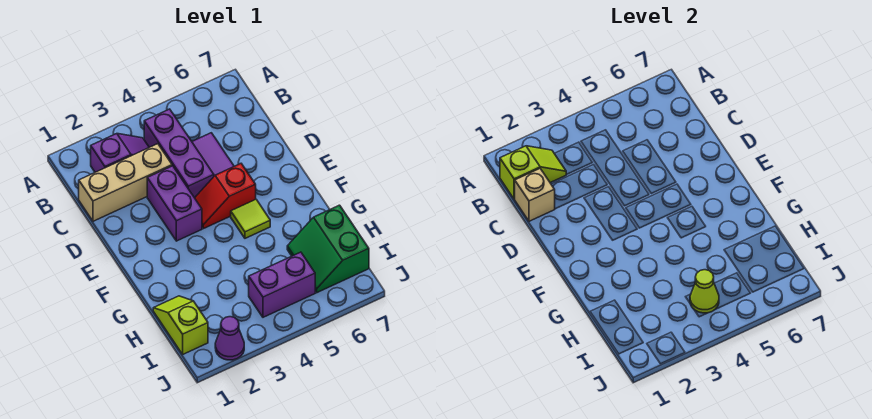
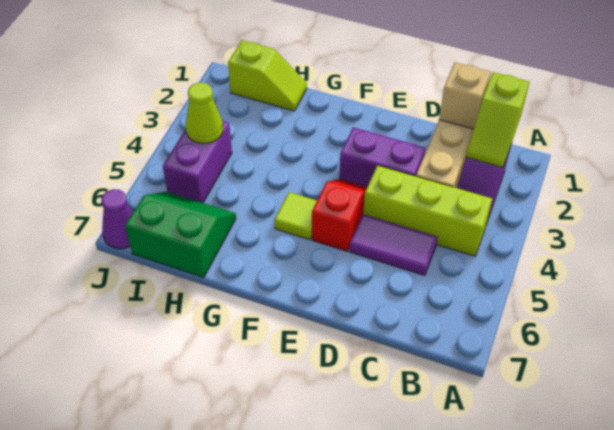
purple brick B4:D4 level 1 -> lime brick B4:D4 level 1
purple cone J2 level 1 -> purple cone J7 level 1

